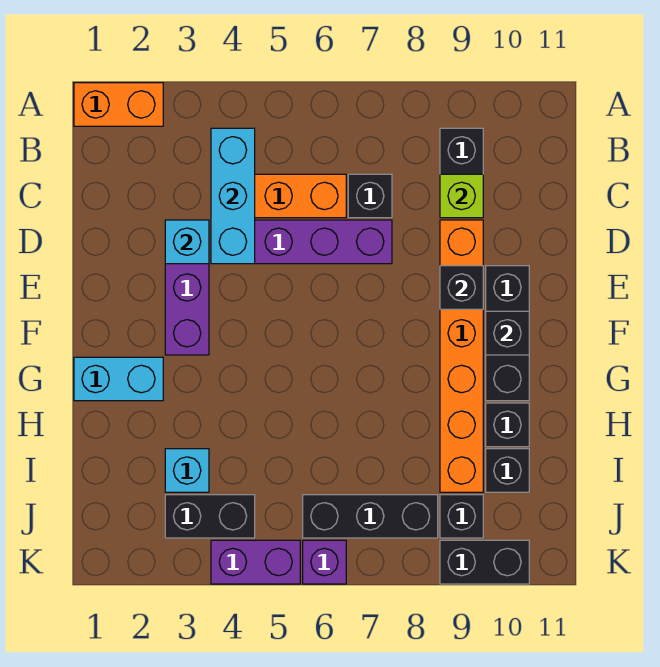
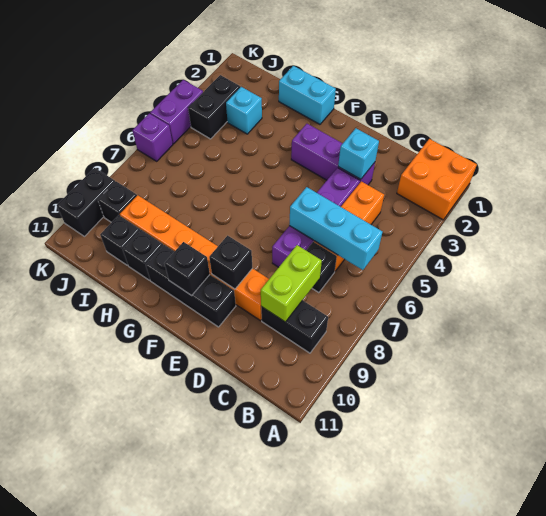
orange brick A1:A2 level 1 -> orange brick A1:B2 level 1
cyan brick B4:D4 level 2 -> cyan brick B6:D6 level 2
lime brick C9 level 2 -> lime brick C8:C9 level 2
cyan brick G1:G2 level 1 -> cyan brick G1:H1 level 1
black brick J6:J8 level 1 -> none

